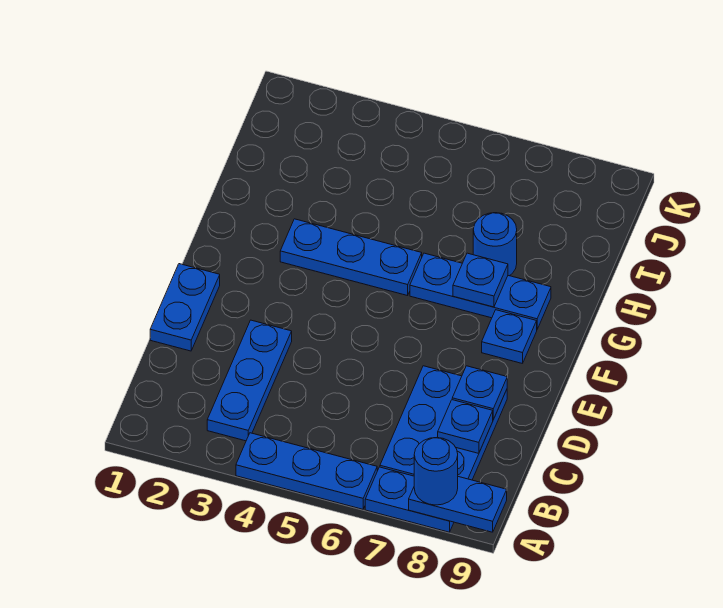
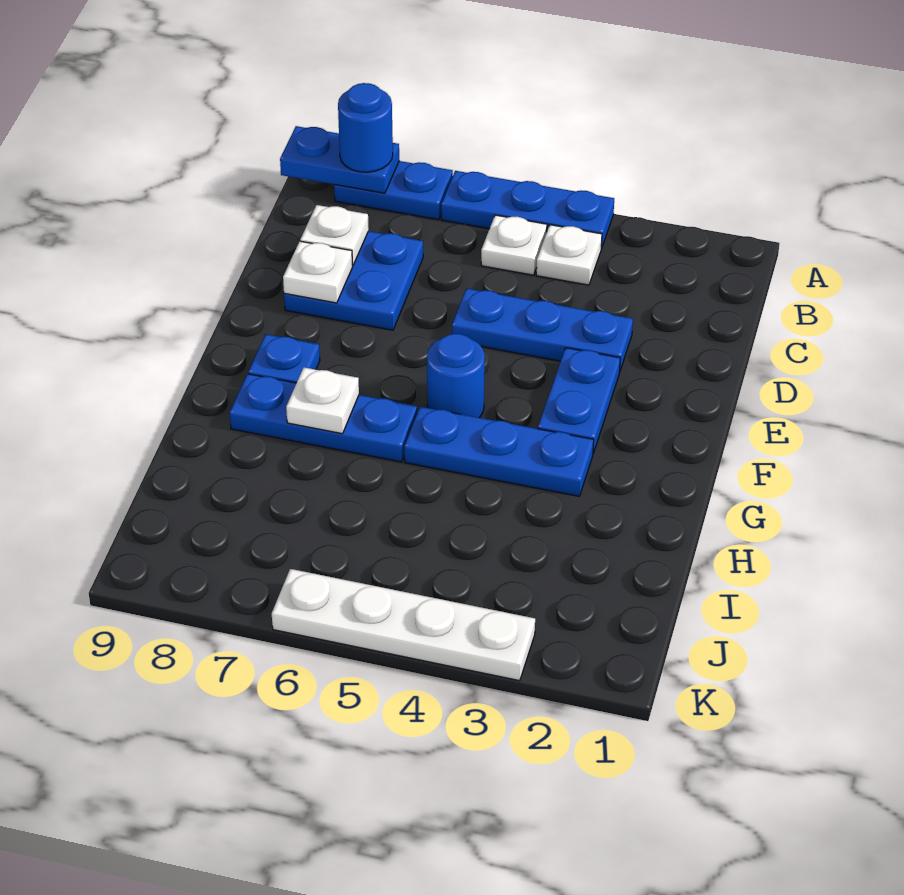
blue plate B3:D3 level 1 -> blue plate D3:D5 level 1
none -> white plate B4 level 1
none -> white plate B5 level 1
blue plate B7:D8 level 1 -> blue plate C7:D8 level 1
blue plate C8 level 2 -> white plate C8 level 2
blue plate D1:E1 level 1 -> blue plate E3:F3 level 1
blue plate D8 level 2 -> white plate D8 level 2
blue plate G7 level 2 -> white plate G7 level 2
blue round brick H7 level 1 -> blue round brick F5 level 1
none -> white plate K3:K6 level 1

